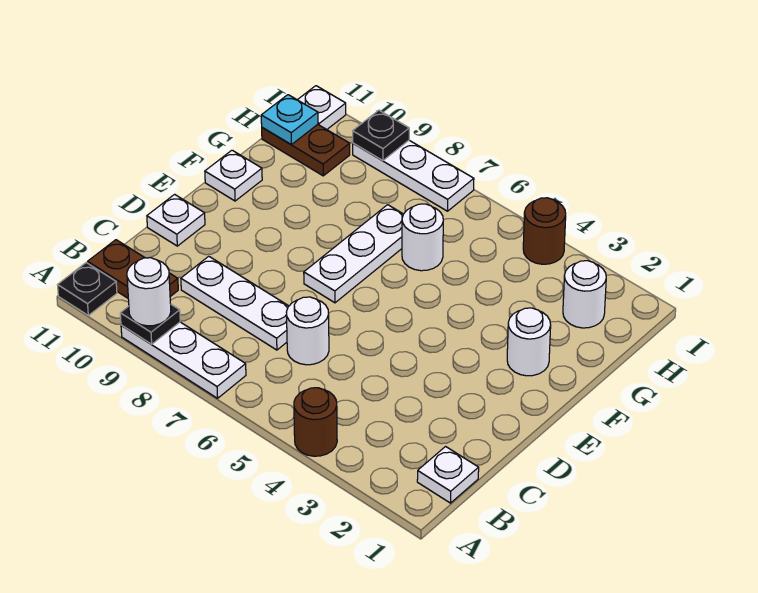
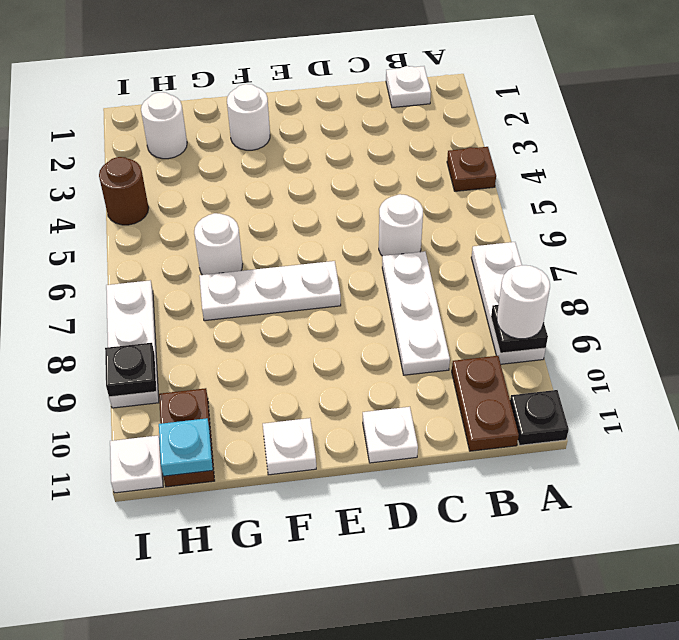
brown round brick A4 level 1 -> brown plate A4 level 1

